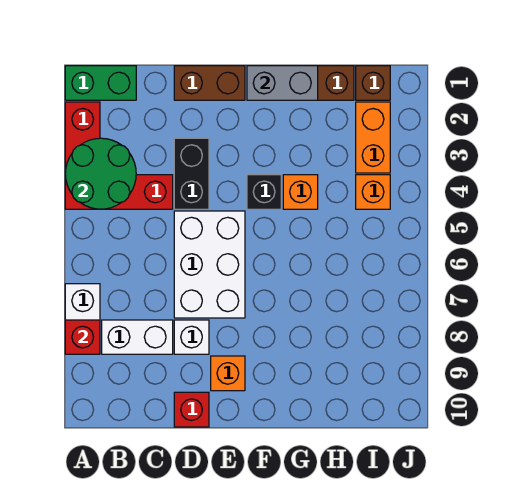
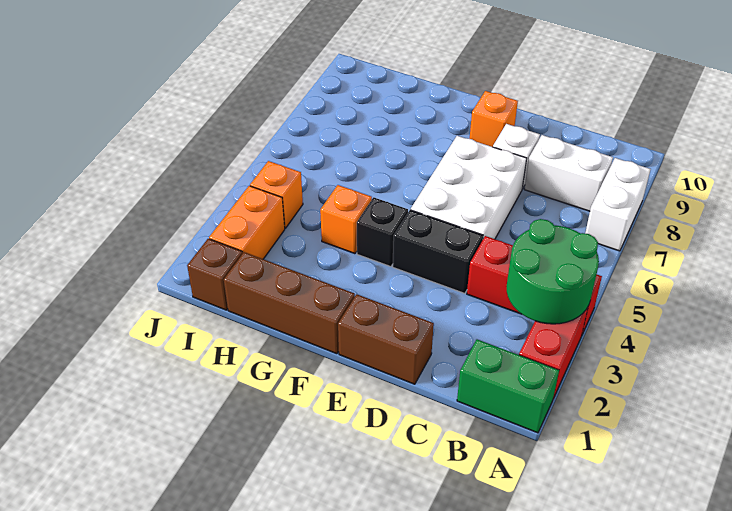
red brick A8 level 2 -> none
black brick D3:D4 level 1 -> black brick D4:E4 level 1
red brick D10 level 1 -> none
grey brick F1:G1 level 2 -> none

